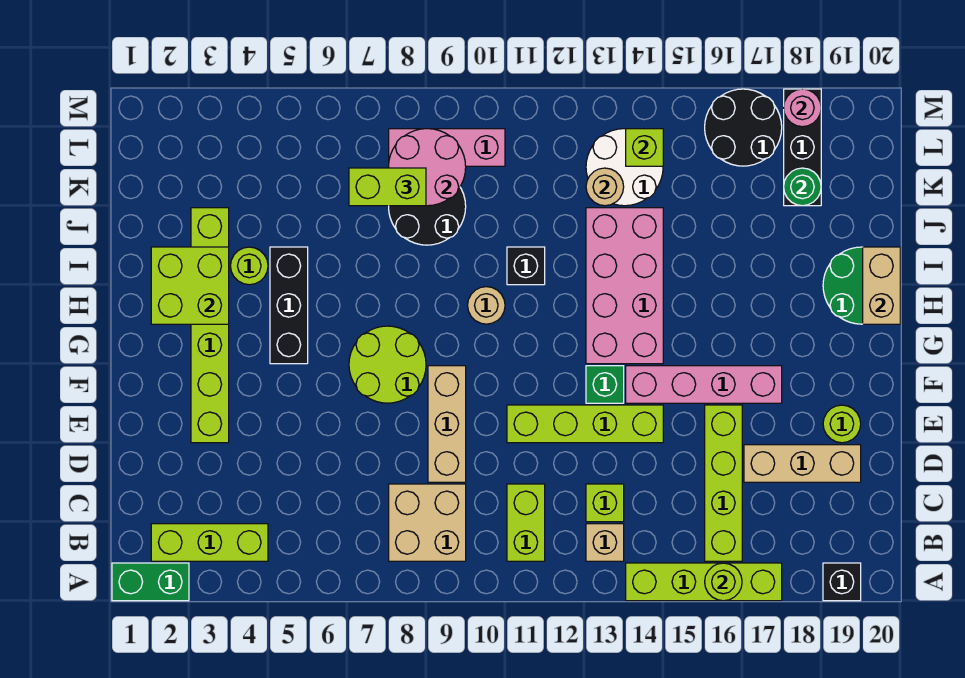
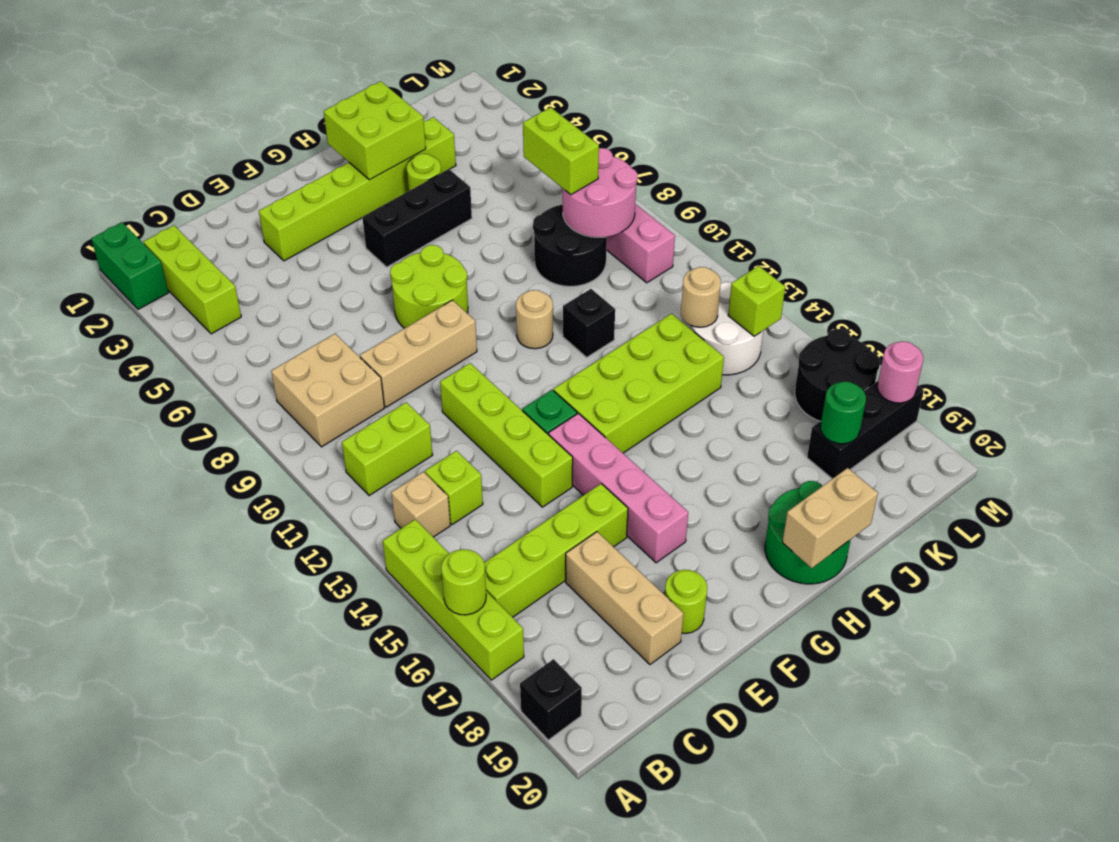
pink brick G13:J14 level 1 -> lime brick G13:J14 level 1

